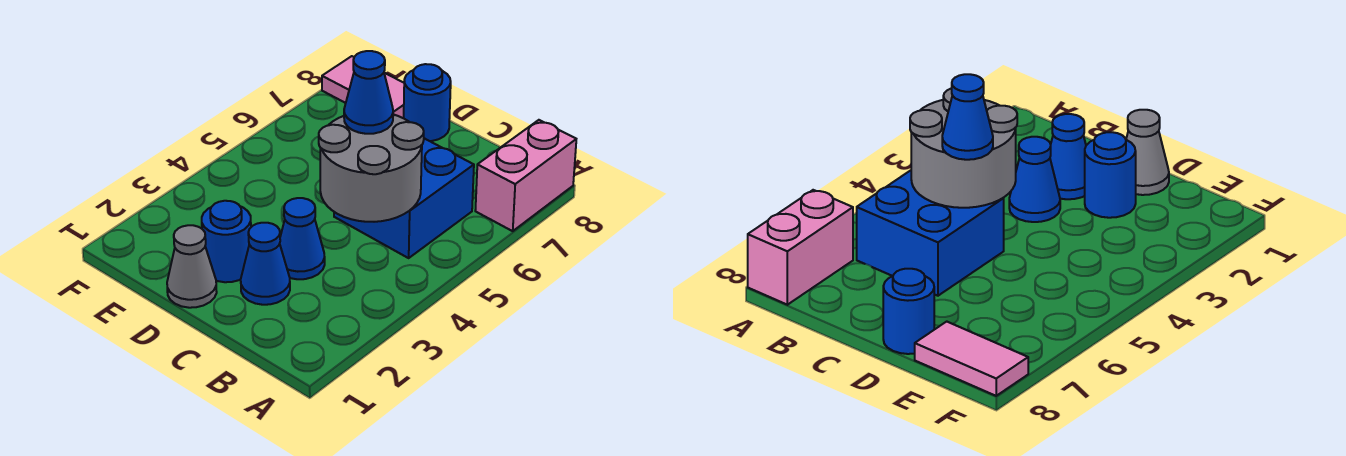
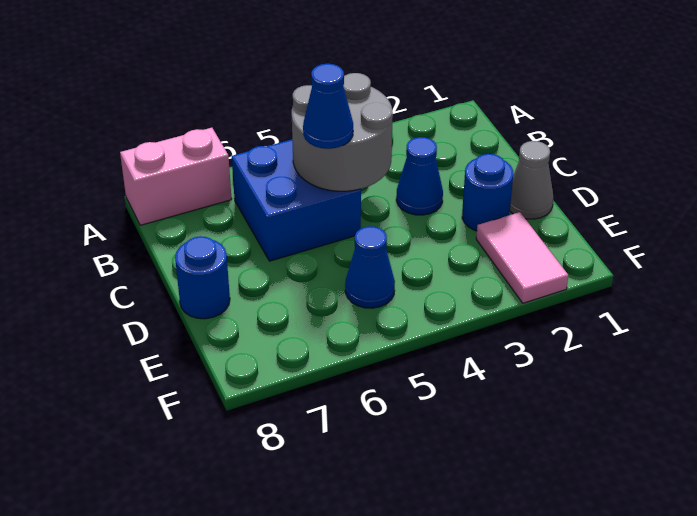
blue cone C2 level 1 -> blue cone E5 level 1
pink tile E8:F8 level 1 -> pink tile E2:F2 level 1

